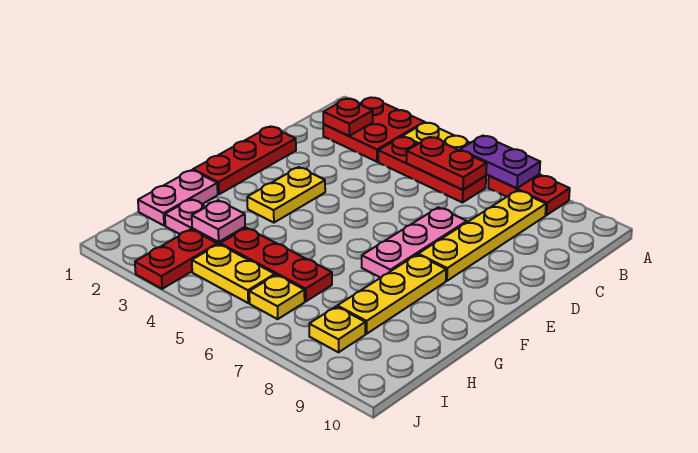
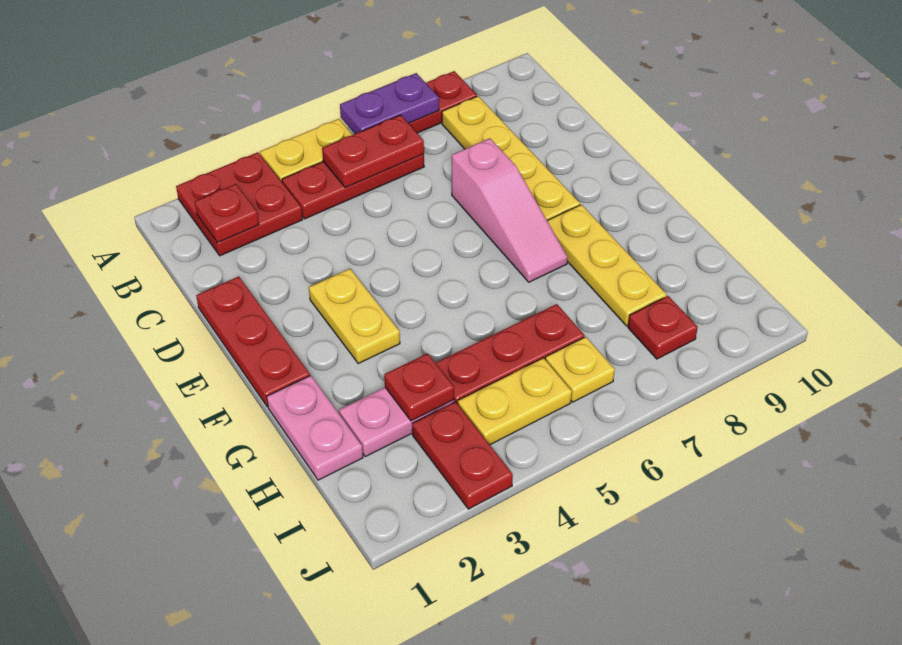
pink plate D7:F7 level 1 -> pink slope D7:F7 level 1 top D
pink plate H3 level 2 -> red plate H3 level 2
yellow plate I8 level 1 -> red plate I8 level 1

